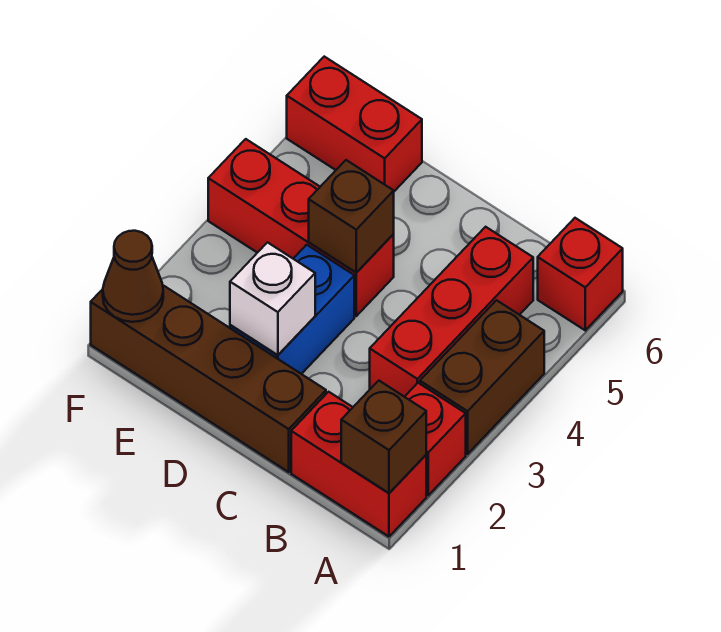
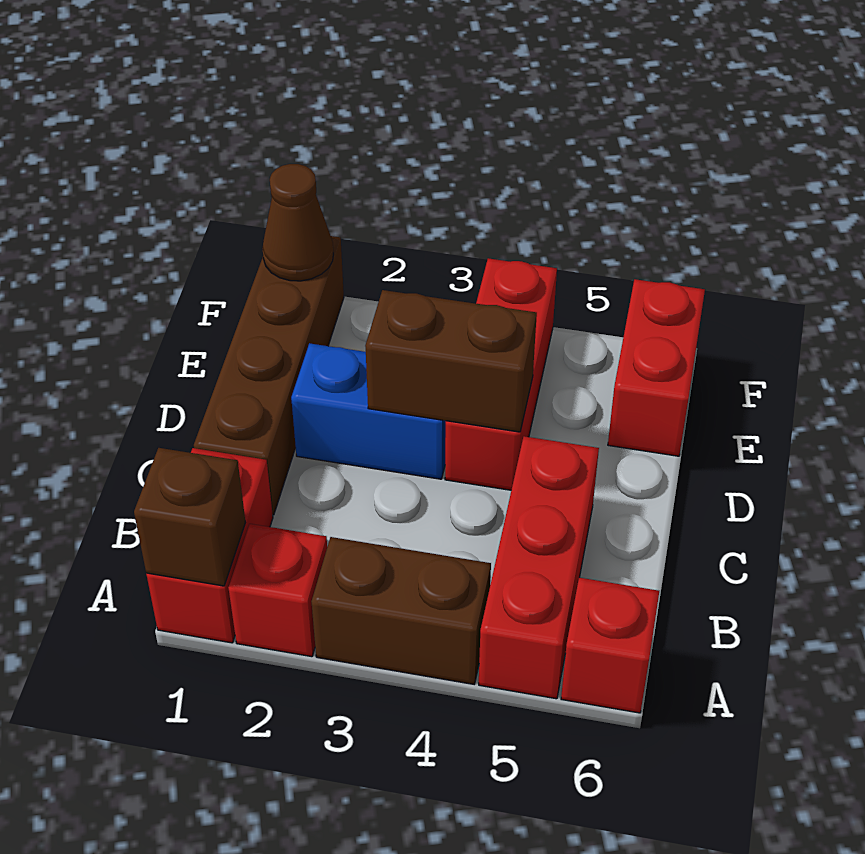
red brick B3:B5 level 1 -> red brick A5:C5 level 1
white brick D2 level 2 -> none
brown brick D4 level 2 -> brown brick D3:D4 level 2

